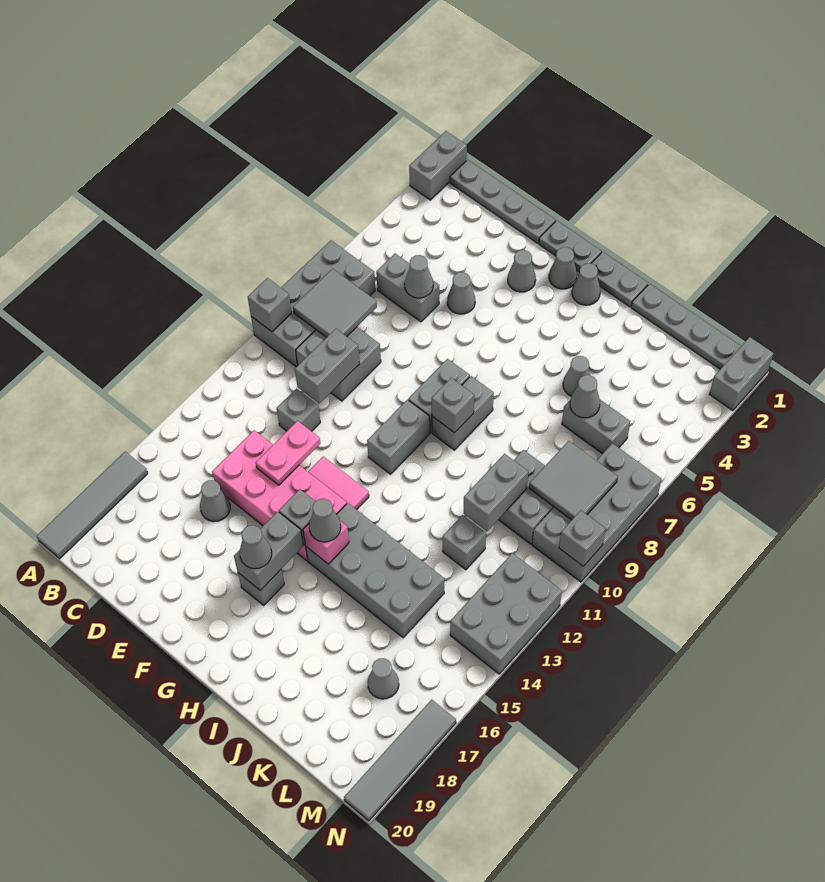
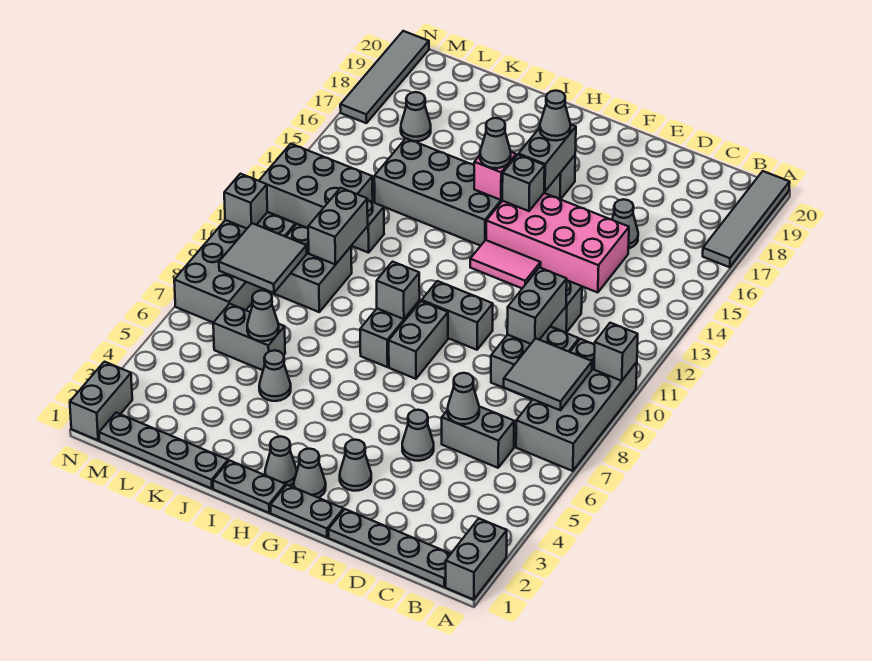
pink plate E13:E14 level 2 -> none
grey brick G10:G11 level 1 -> grey brick F10:G10 level 1
grey brick M12:N14 level 1 -> grey brick L12:N13 level 1

